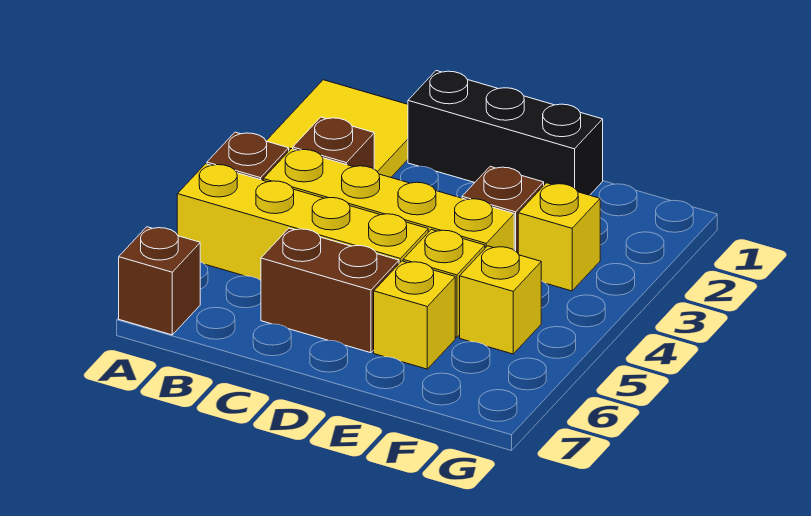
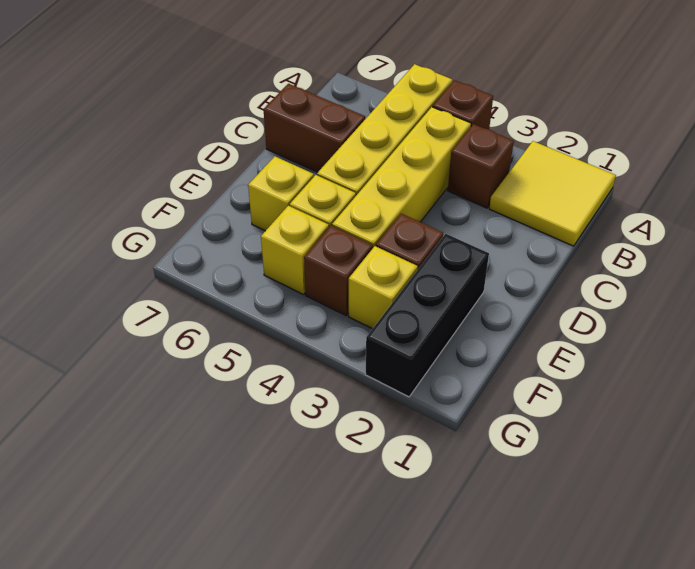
brown brick A7 level 1 -> brown brick F4 level 1
black brick C1:E1 level 1 -> black brick E2:G2 level 1
brown brick C6:D6 level 1 -> brown brick C6:C7 level 1

